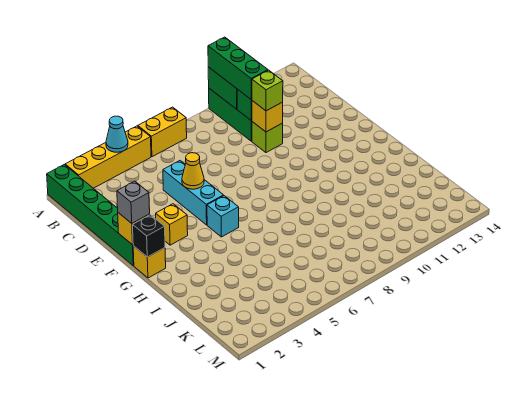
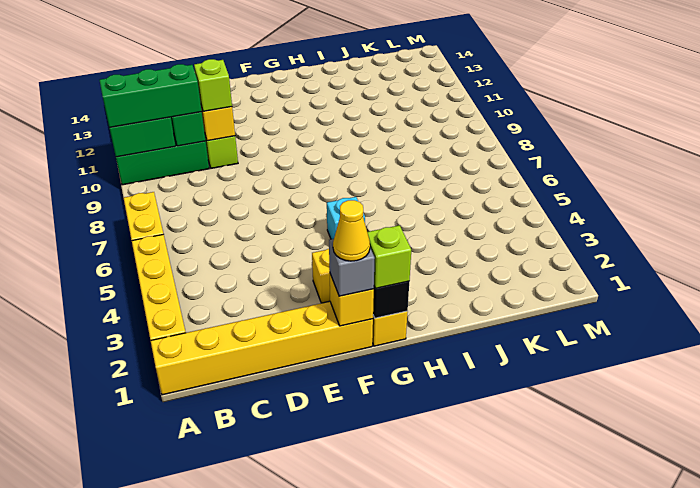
green brick A1:F1 level 1 -> yellow brick A1:F1 level 1
cyan cone A4 level 2 -> none
cyan brick D5:F5 level 1 -> none
yellow cone E5 level 2 -> yellow cone F1 level 4
none -> lime brick G1 level 3

